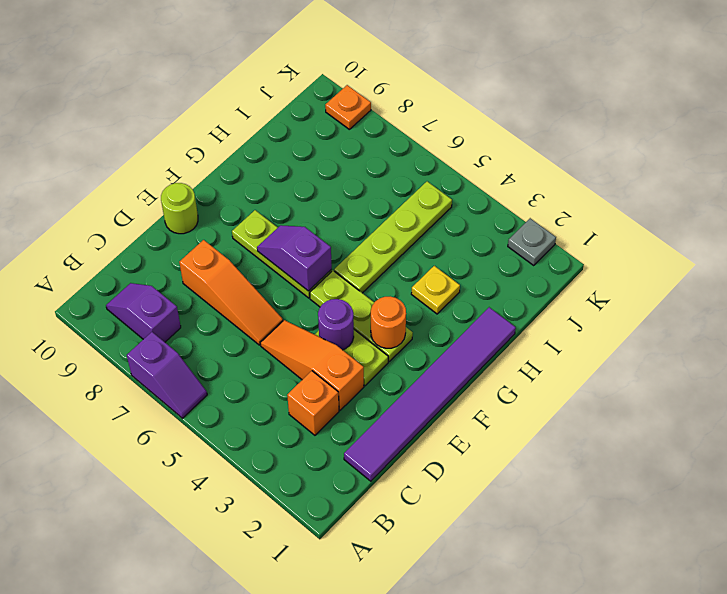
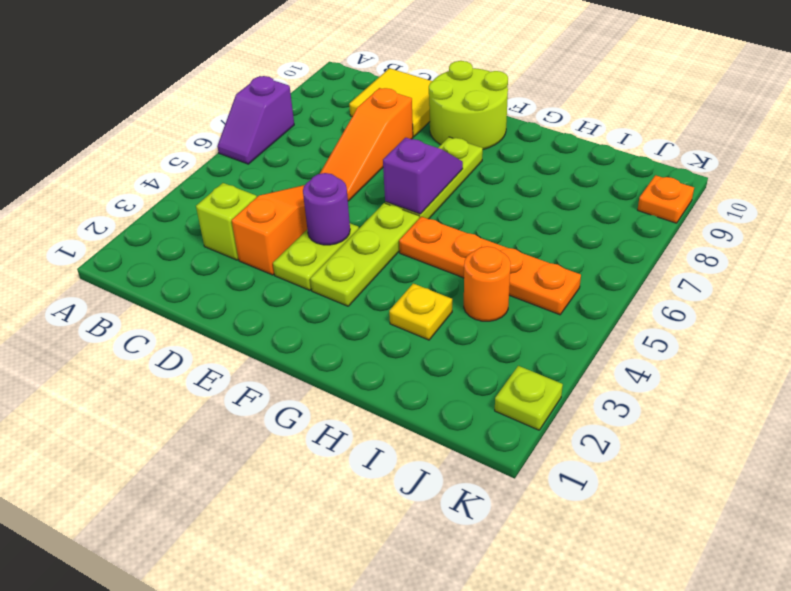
purple slope B8:B9 level 1 top 8 -> none
purple tile C1:H1 level 1 -> none
orange brick C3 level 1 -> lime brick C3 level 1
none -> yellow tile C9:D10 level 1
lime round brick E10 level 1 -> lime round brick E9:F10 level 1
orange round brick F3 level 2 -> orange round brick I4 level 1
lime plate G5:J5 level 1 -> orange plate G5:J5 level 1
grey plate K2 level 1 -> lime plate K2 level 1

